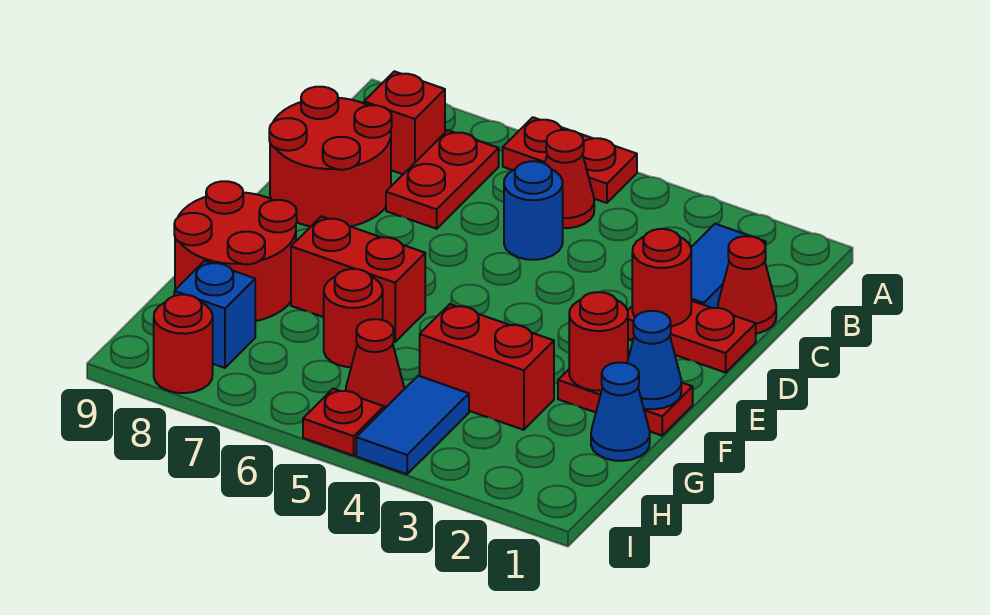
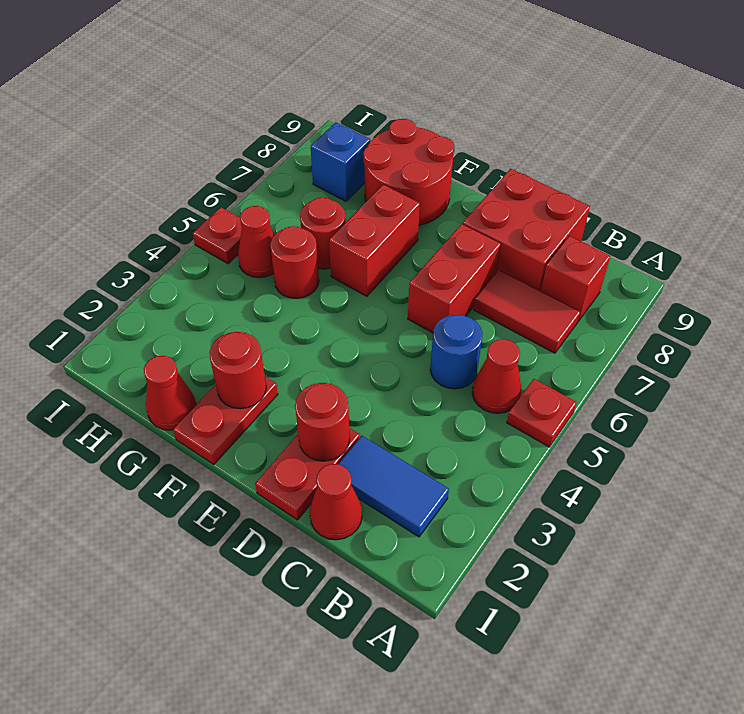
red plate A5:A6 level 1 -> red plate A5 level 1
red plate B7:C7 level 1 -> red tile B7:C7 level 1
red round brick C8:D9 level 1 -> red brick C8:D9 level 1
blue cone F1 level 2 -> none
blue cone G1 level 1 -> red cone G1 level 1
red brick G3:G4 level 1 -> red brick D6:D7 level 1
blue tile H4:I4 level 1 -> none
red round brick I8 level 1 -> red round brick G5 level 1

